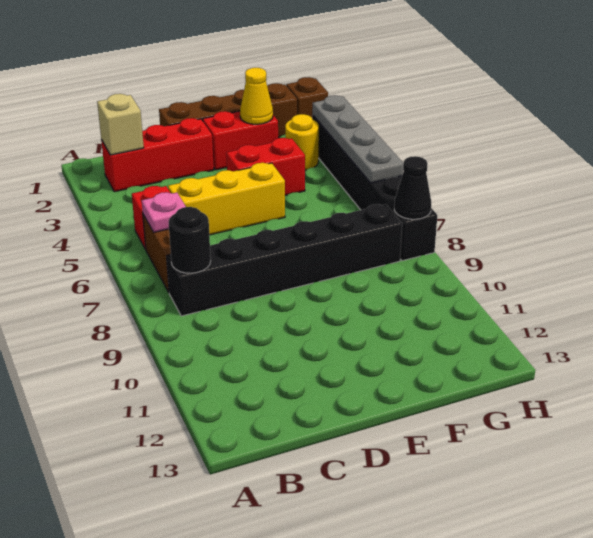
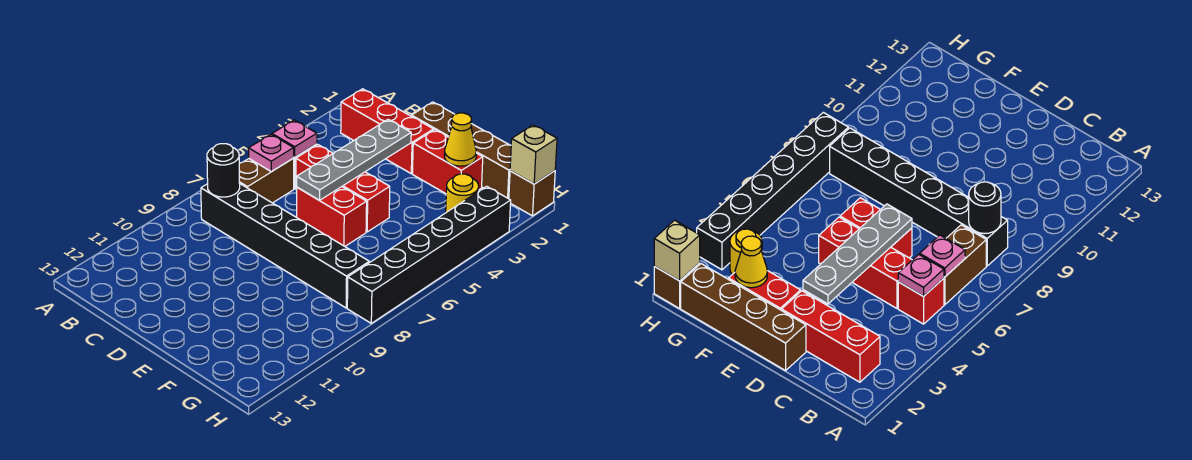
tan brick B2 level 2 -> tan brick H1 level 2
none -> pink plate B5 level 2
yellow brick C5:E5 level 1 -> red brick C5:E5 level 1
red brick E4:F4 level 1 -> red brick D6:E6 level 1
grey plate H3:H6 level 2 -> grey plate D3:D6 level 2
black cone H8 level 2 -> none

